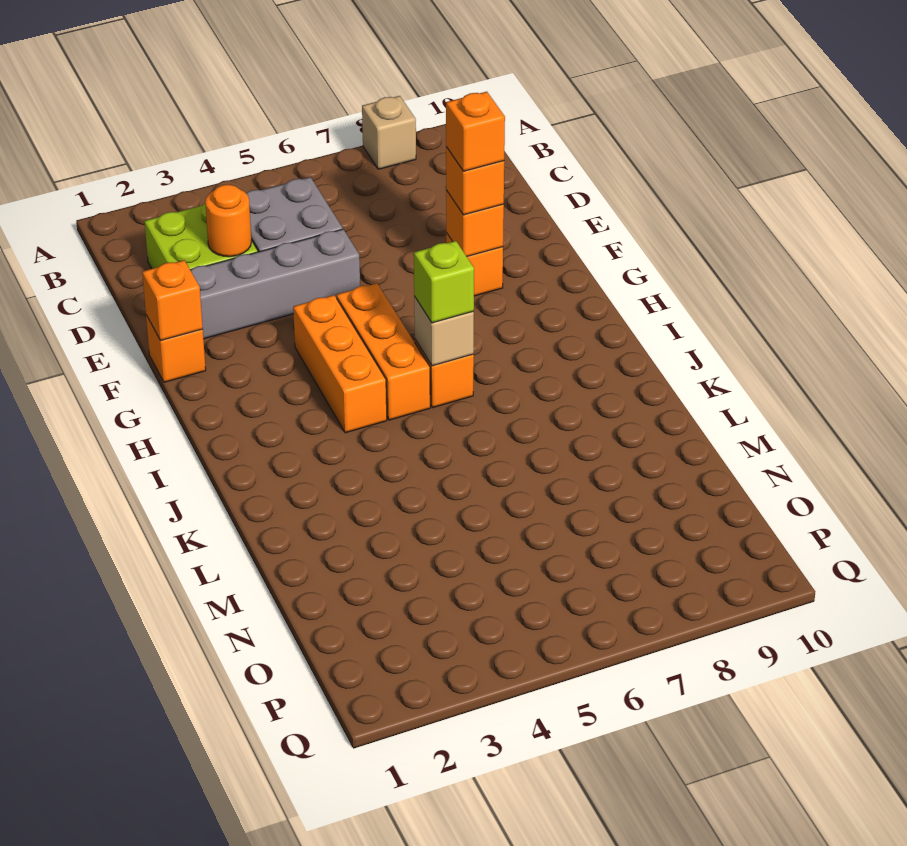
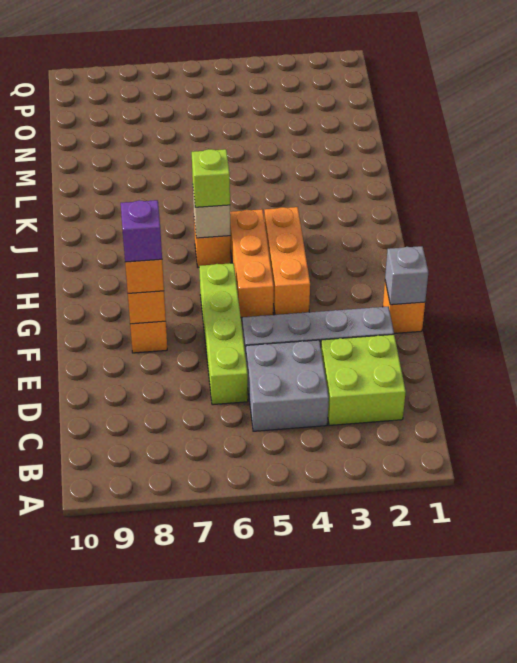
tan brick A8 level 1 -> none
orange round brick D3 level 2 -> none
none -> lime brick D6:G6 level 1
orange brick F1 level 2 -> grey brick F1 level 2
orange brick F8 level 4 -> purple brick F8 level 4

